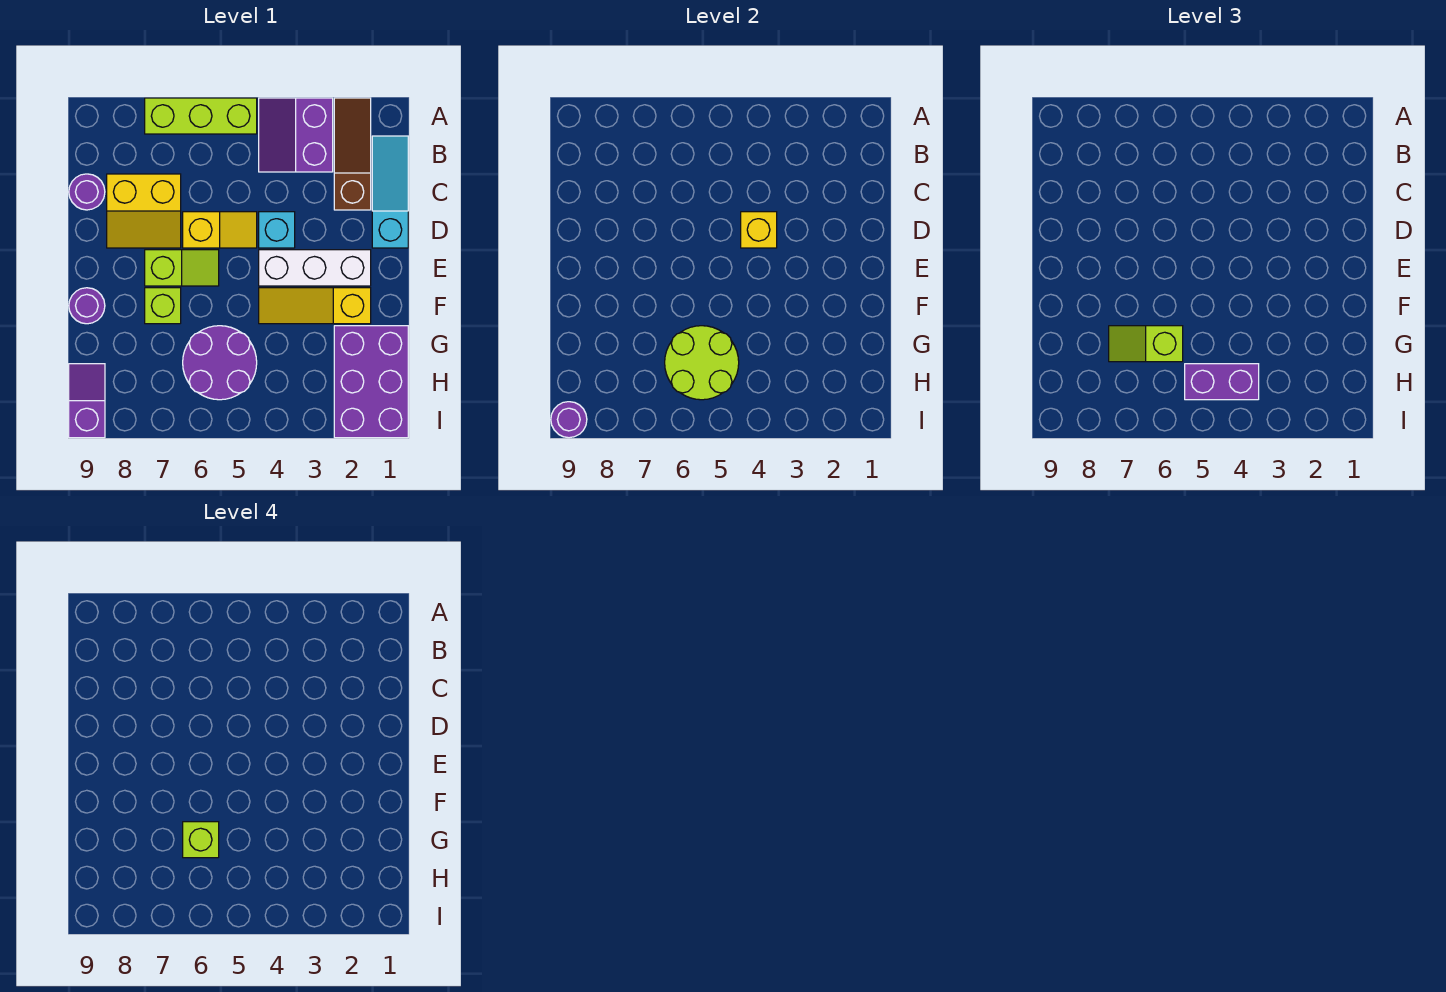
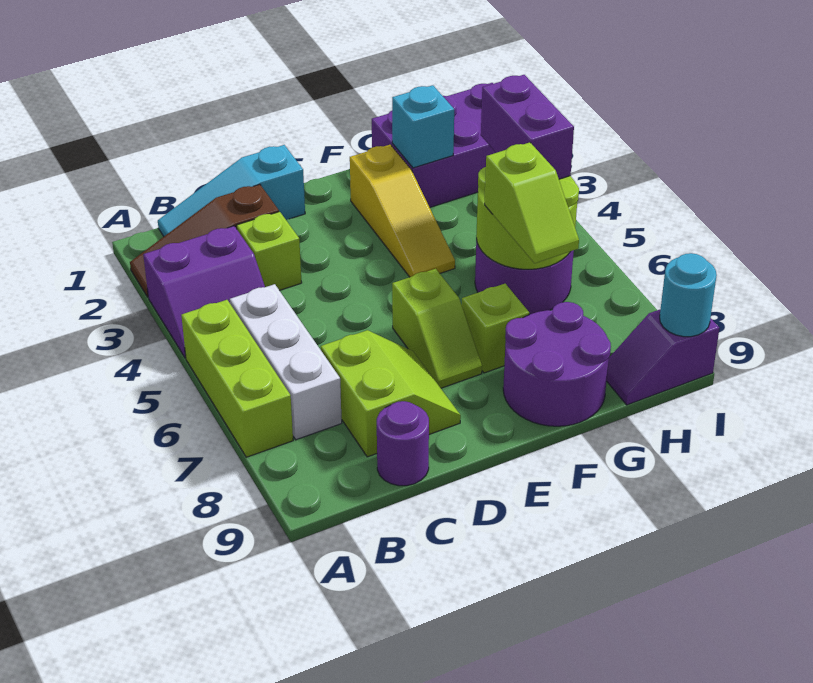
yellow slope C7:D8 level 1 top C -> lime slope C7:D8 level 1 top C
cyan brick D4 level 1 -> cyan brick G2 level 2
yellow brick D4 level 2 -> none
yellow slope D5:D6 level 1 top 6 -> none
white brick E2:E4 level 1 -> white brick B5:B7 level 1
lime slope E6:E7 level 1 top 7 -> lime slope E6:E7 level 1 top 6
purple round brick F9 level 1 -> purple round brick F8:G9 level 1
lime brick G6 level 4 -> lime brick C3 level 1
purple round brick I9 level 2 -> cyan round brick I9 level 2

